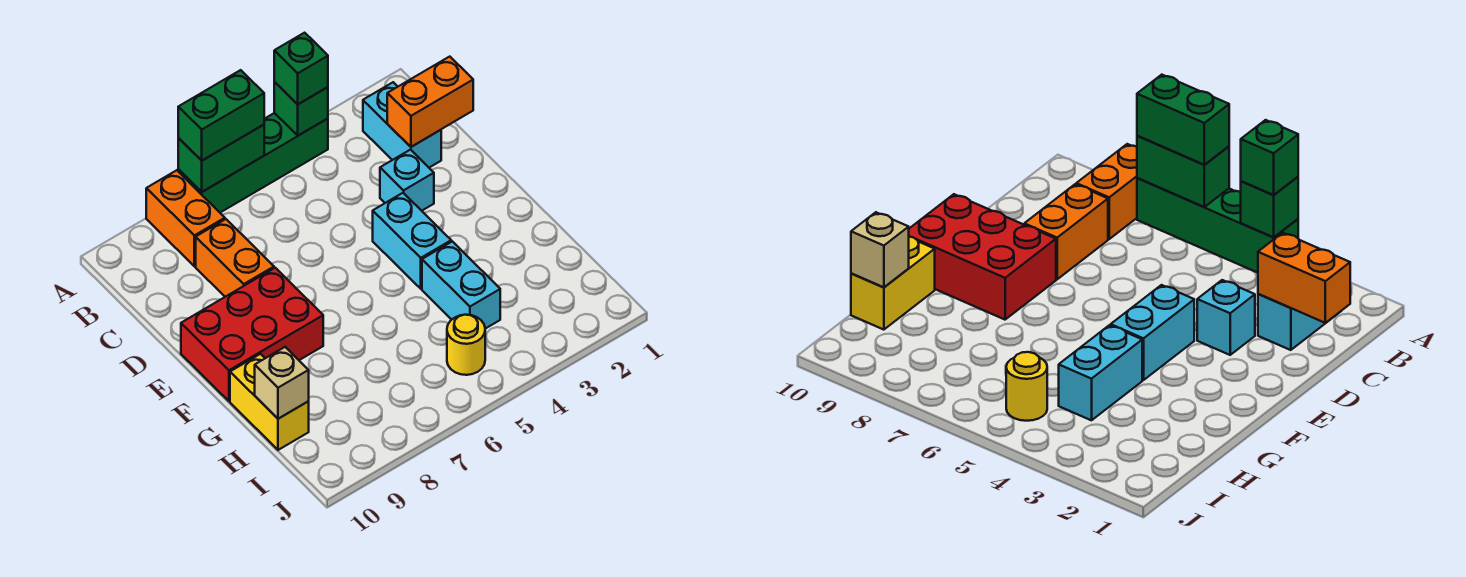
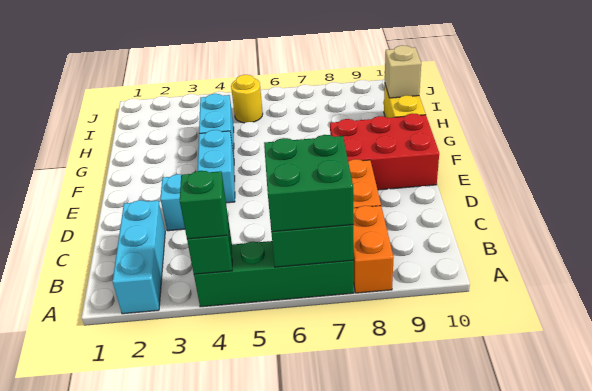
green brick A6:A7 level 3 -> green brick A6:B7 level 3
cyan brick B2:C2 level 1 -> cyan brick A2:C2 level 1
orange brick C1:C2 level 2 -> none

